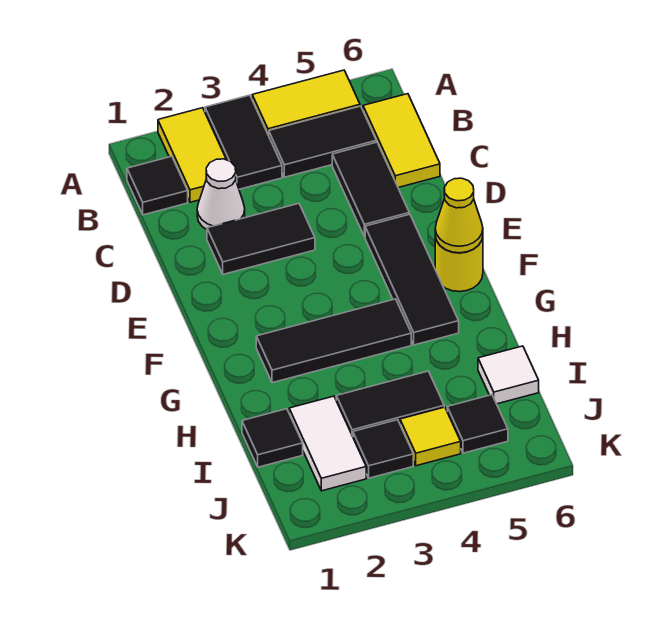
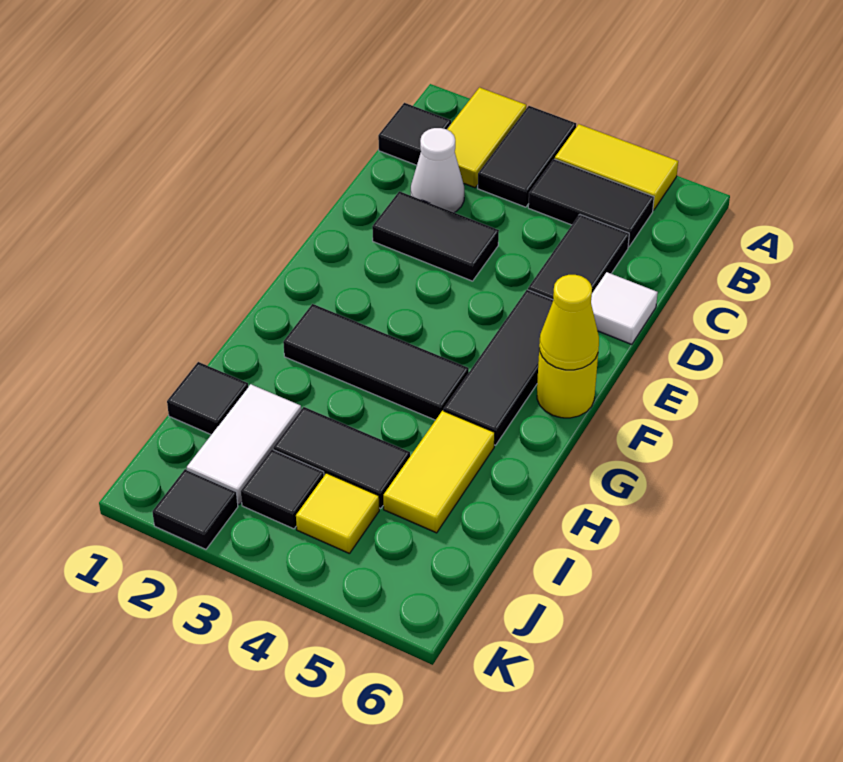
yellow tile B6:C6 level 1 -> yellow tile H5:I5 level 1
white tile I6 level 1 -> white tile D6 level 1
black tile J5 level 1 -> black tile K2 level 1

